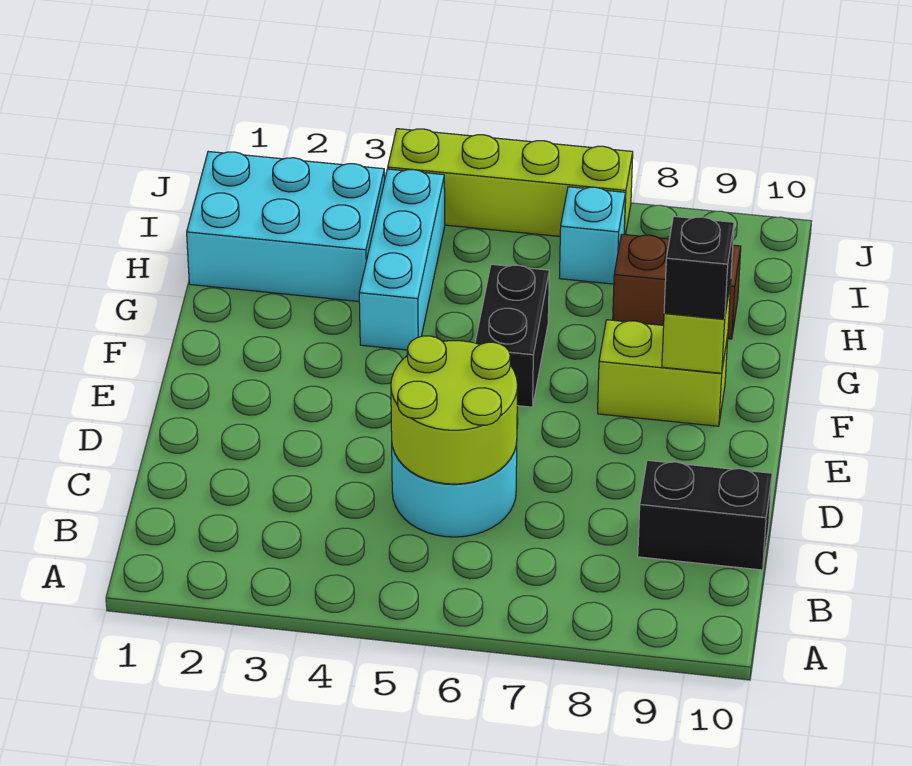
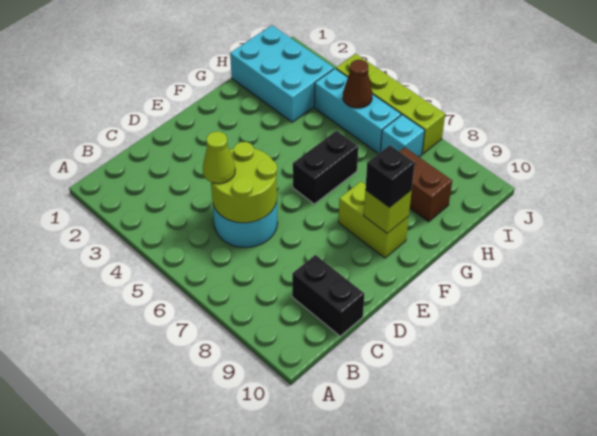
none -> lime cone C5 level 3
cyan brick G4:I4 level 1 -> cyan brick I4:I6 level 1
none -> brown cone I5 level 2

